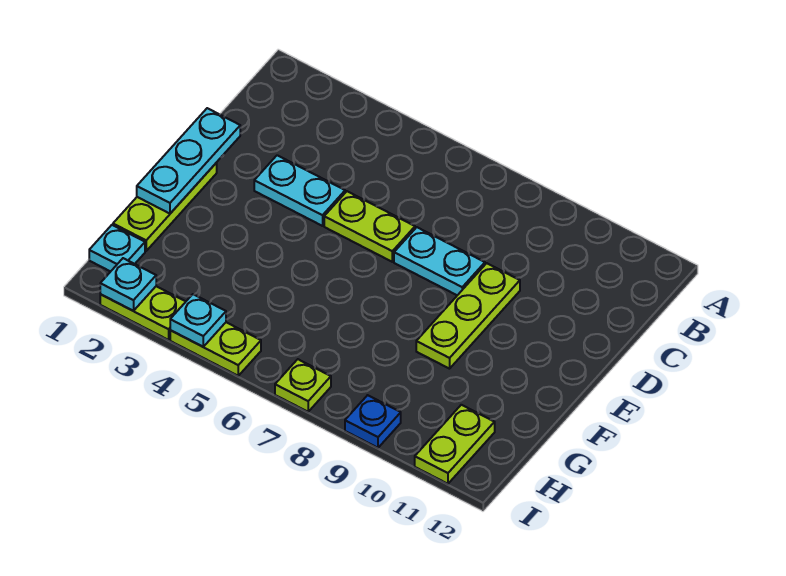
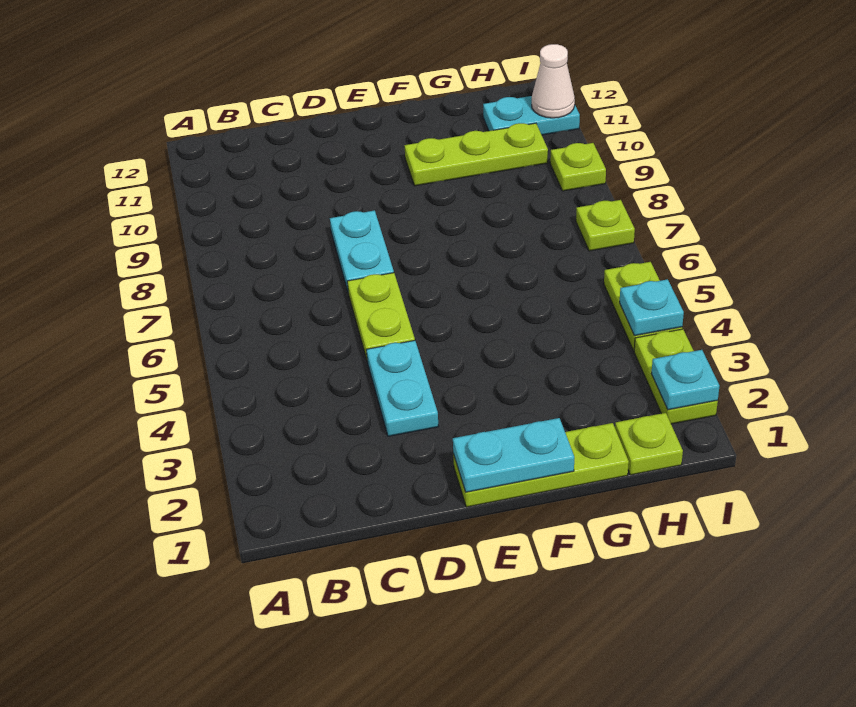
cyan plate D1:F1 level 2 -> cyan plate E1:F1 level 2
lime plate D9:F9 level 1 -> lime plate F10:H10 level 1
cyan plate H1 level 1 -> lime plate H1 level 1
lime plate H11:I11 level 1 -> cyan plate H11:I11 level 1
blue plate I9 level 1 -> lime plate I9 level 1
none -> white cone I11 level 2

